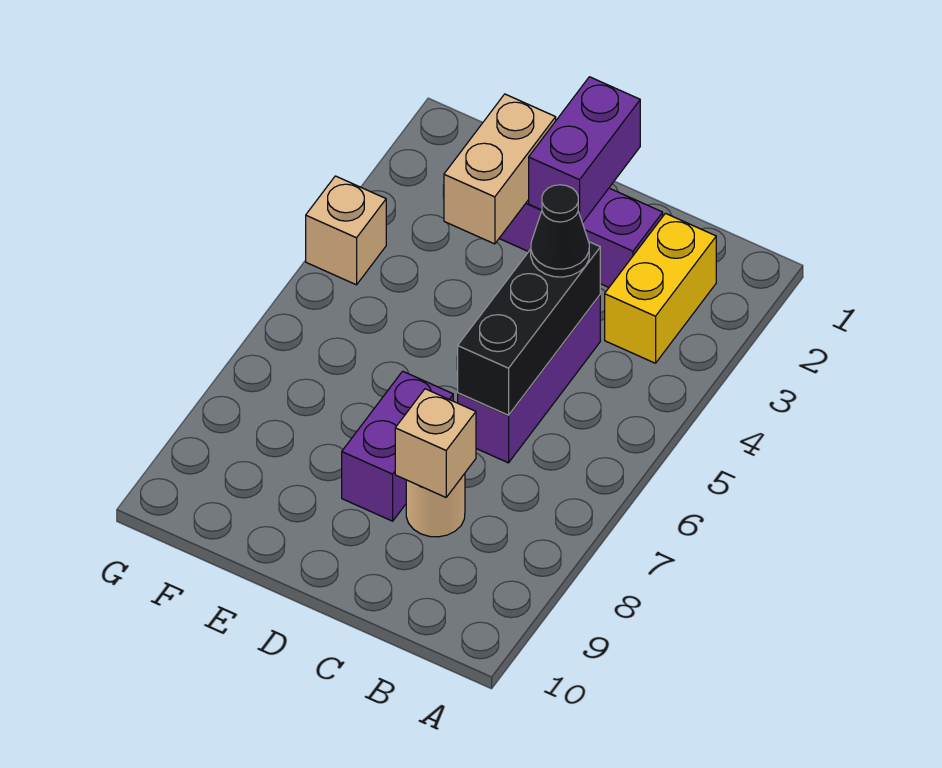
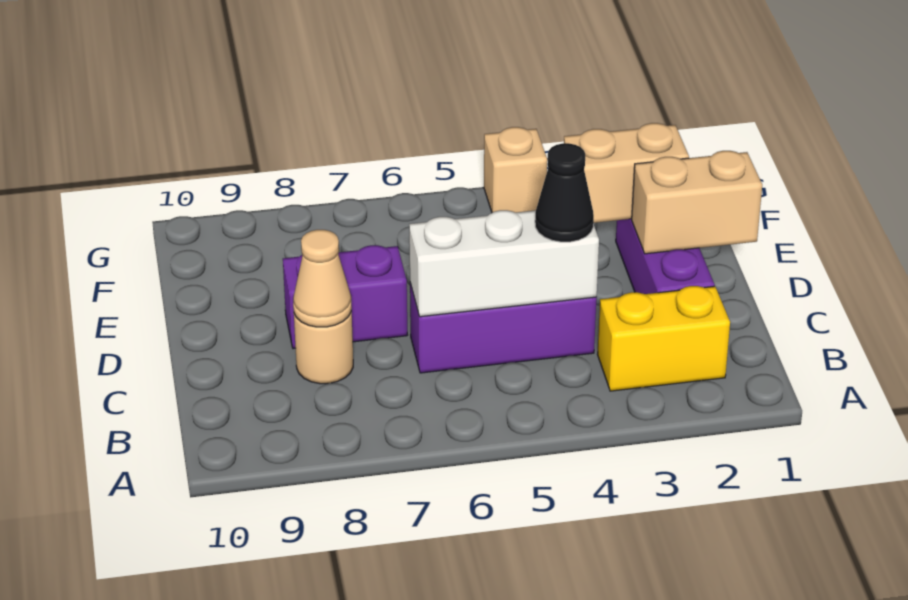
black brick C4:C6 level 2 -> white brick C4:C6 level 2
tan brick C8 level 2 -> tan cone C8 level 2
purple brick D1:D2 level 2 -> tan brick D1:D2 level 2

